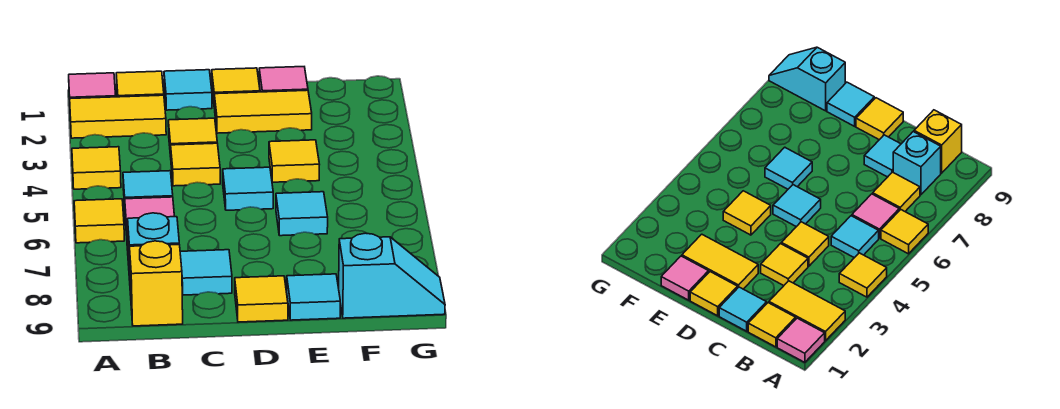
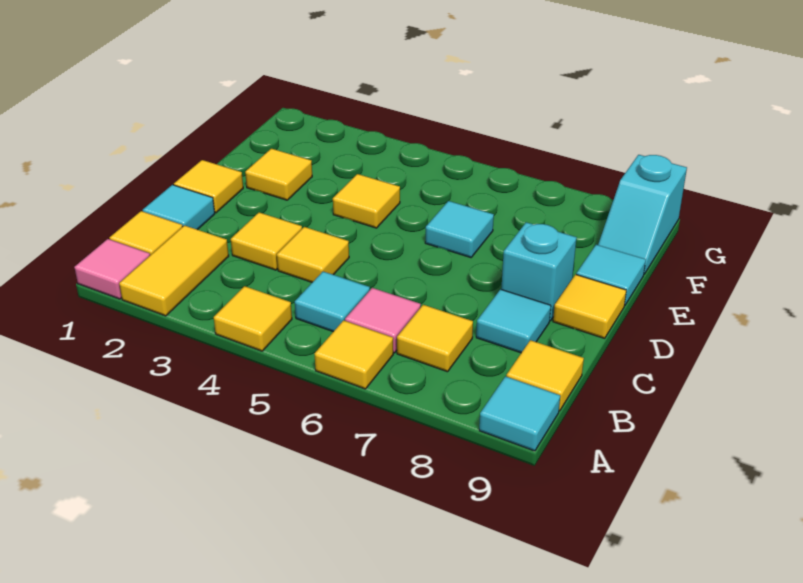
cyan brick B8 level 1 -> cyan brick D8 level 1
yellow brick B9 level 1 -> yellow tile B9 level 1
yellow tile D2:E2 level 1 -> yellow tile E2 level 1
cyan tile D5 level 1 -> cyan tile A9 level 1
pink tile E1 level 1 -> none
cyan slope F9:G9 level 1 top F -> cyan slope F9:G9 level 1 top G

